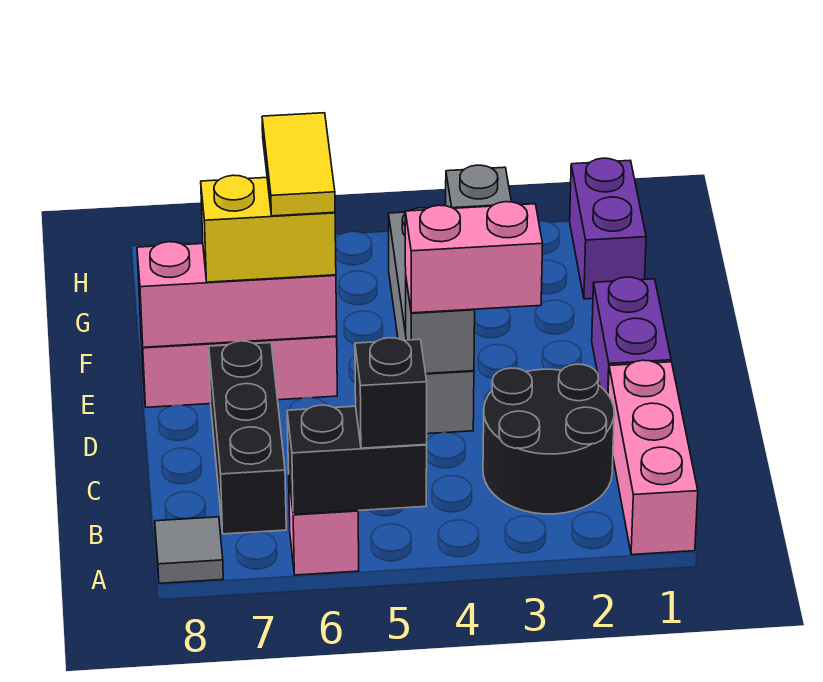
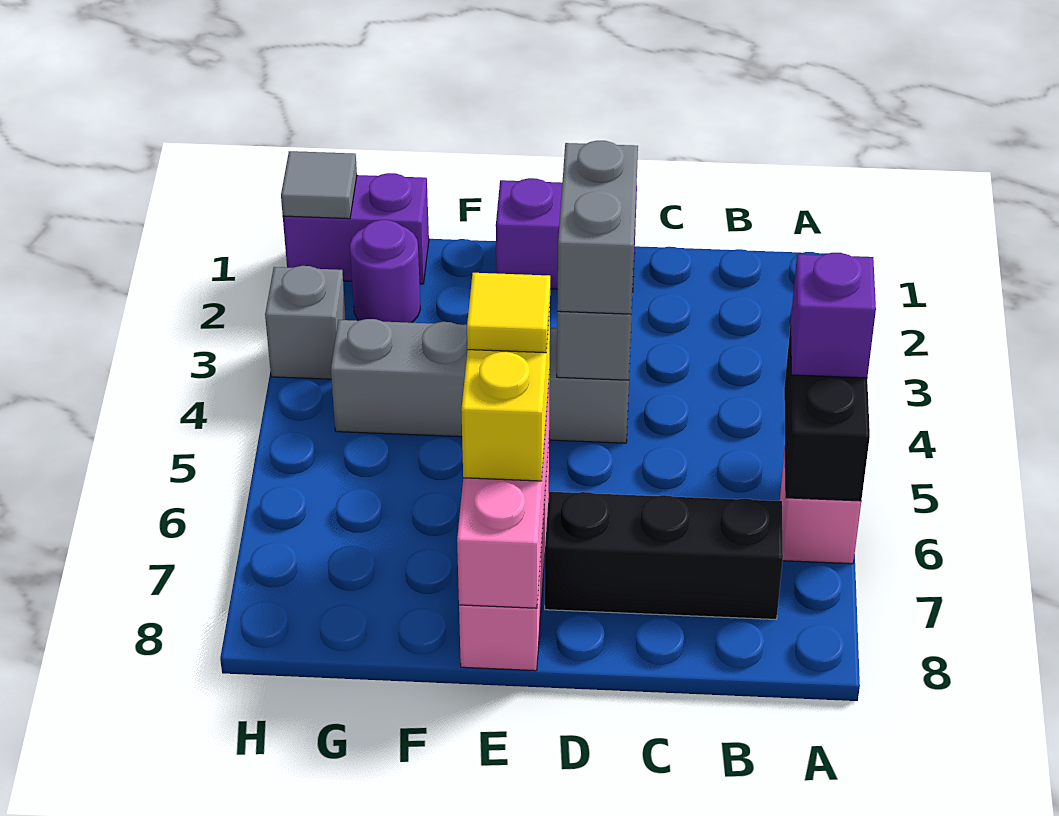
pink brick A1:C1 level 1 -> none
black brick A5 level 3 -> purple brick A5 level 3
grey tile A8 level 1 -> grey tile H1 level 2
black round brick B2:C3 level 1 -> none
pink brick D3:D4 level 3 -> grey brick D3:D4 level 3
yellow tile E6:F6 level 4 -> yellow tile E6 level 4
none -> purple round brick G2 level 1

